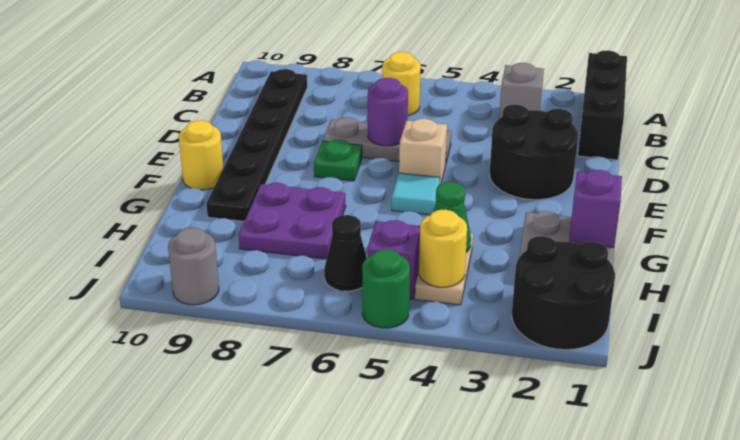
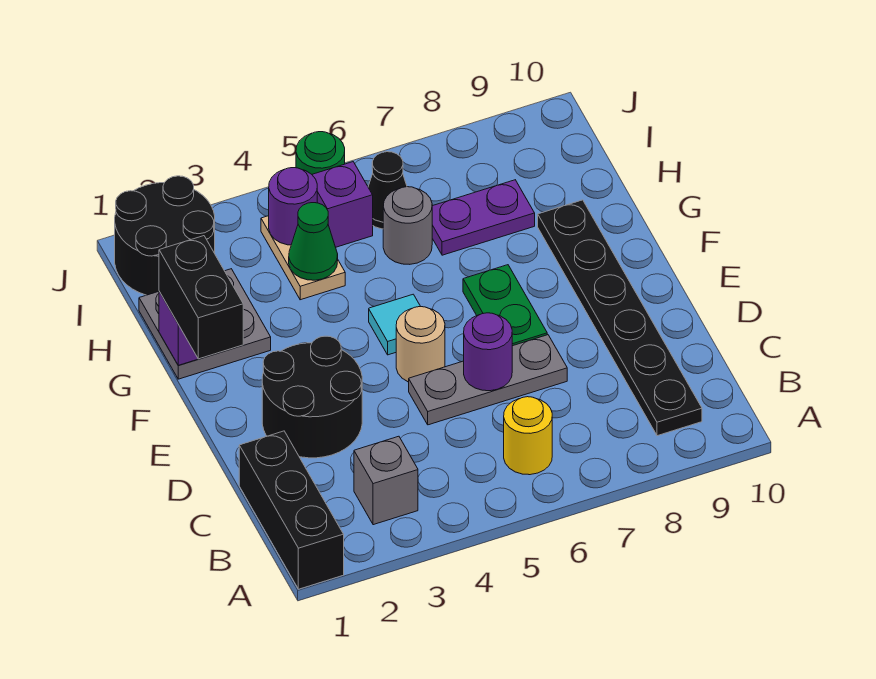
tan brick E5 level 1 -> tan round brick E5 level 1
green plate E7 level 1 -> green plate E7:F7 level 1
none -> black brick F1:G1 level 3
yellow round brick F10 level 1 -> none
purple plate G7:H8 level 1 -> purple plate H7:H8 level 1
yellow round brick I4 level 2 -> purple round brick I4 level 2
grey round brick J9 level 1 -> grey round brick H6 level 1

